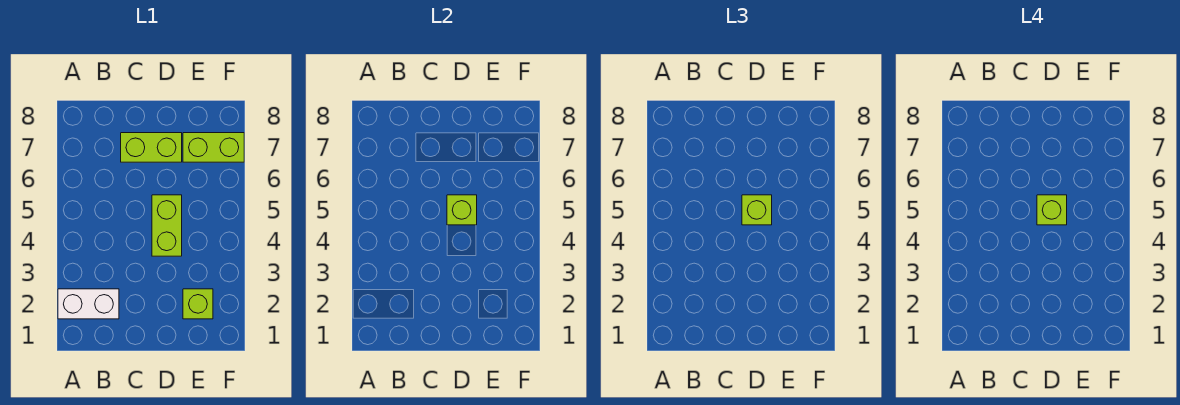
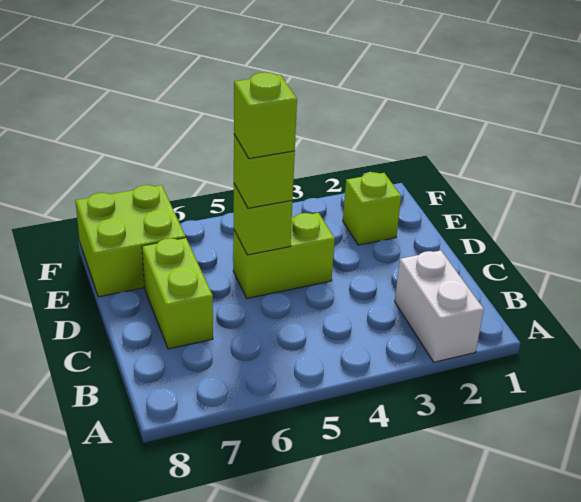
lime brick E7:F7 level 1 -> lime brick E7:F8 level 1

